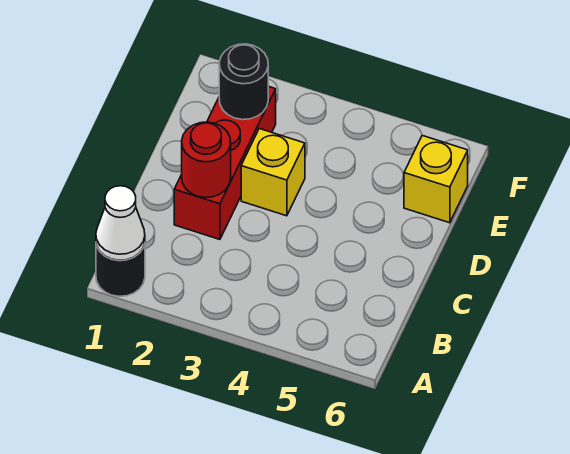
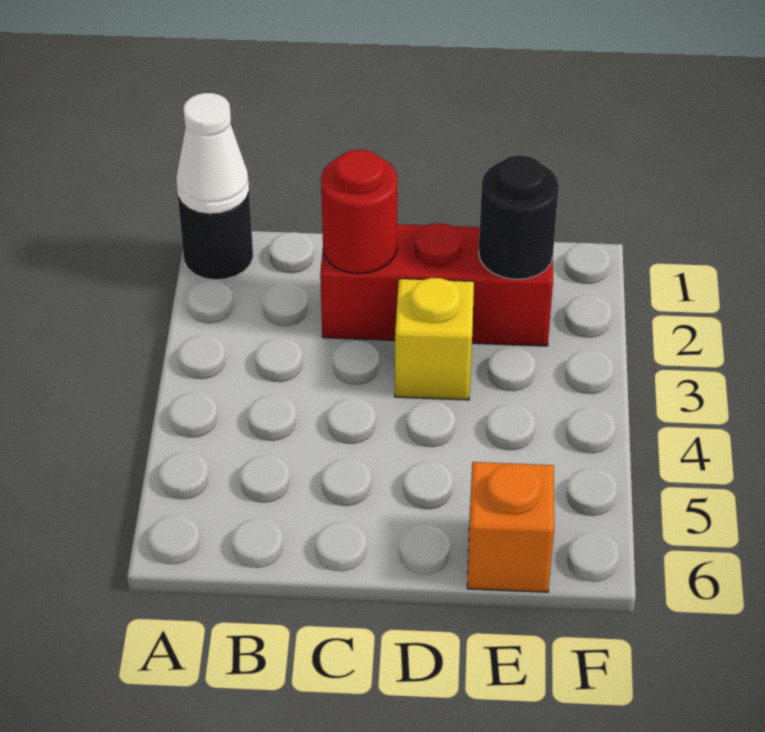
yellow brick E6 level 1 -> orange brick E6 level 1

